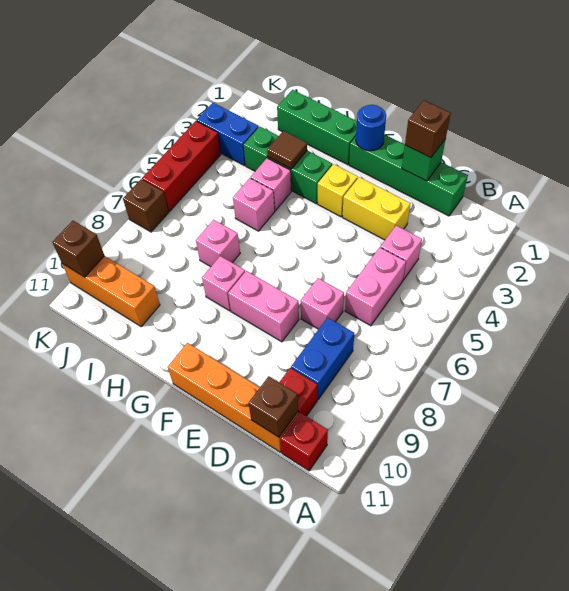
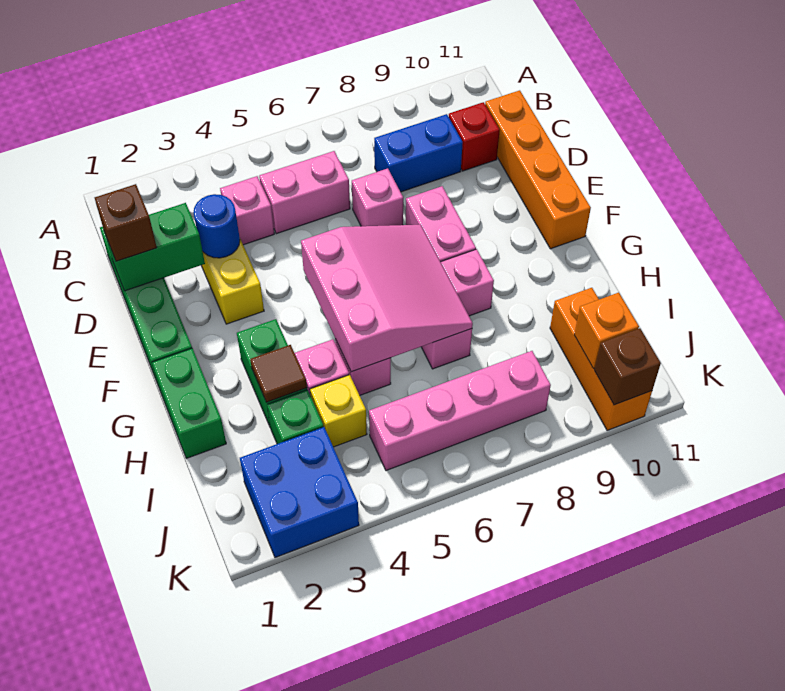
red brick B11 level 1 -> none
brown brick C11 level 2 -> none
green brick D1 level 2 -> green brick D1:D2 level 2
blue round brick F1 level 2 -> blue round brick D3 level 2
yellow brick F3 level 1 -> yellow brick I4 level 1
none -> pink slope F5:H7 level 2 top 5
green brick G1:I1 level 1 -> green brick G1:H1 level 1
blue brick J3:K3 level 1 -> blue brick J2:K3 level 1
none -> pink brick J5:J8 level 1
none -> orange brick J10 level 2
red brick K4:K6 level 1 -> none
brown brick K7 level 1 -> none

